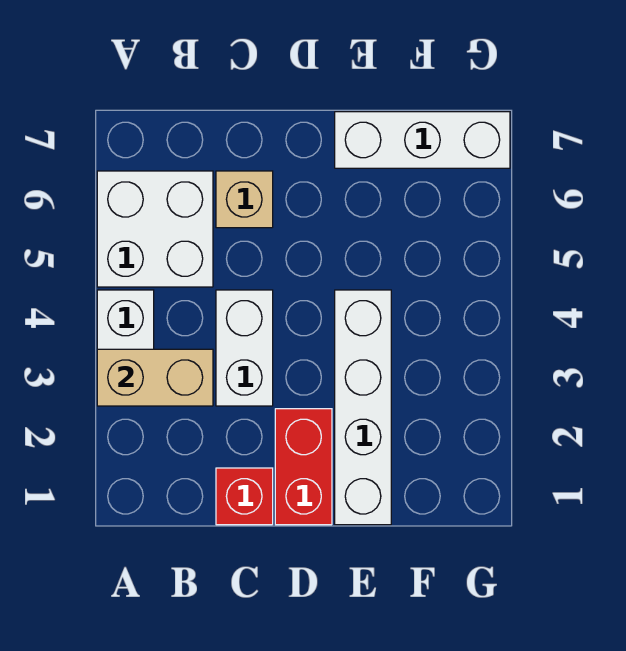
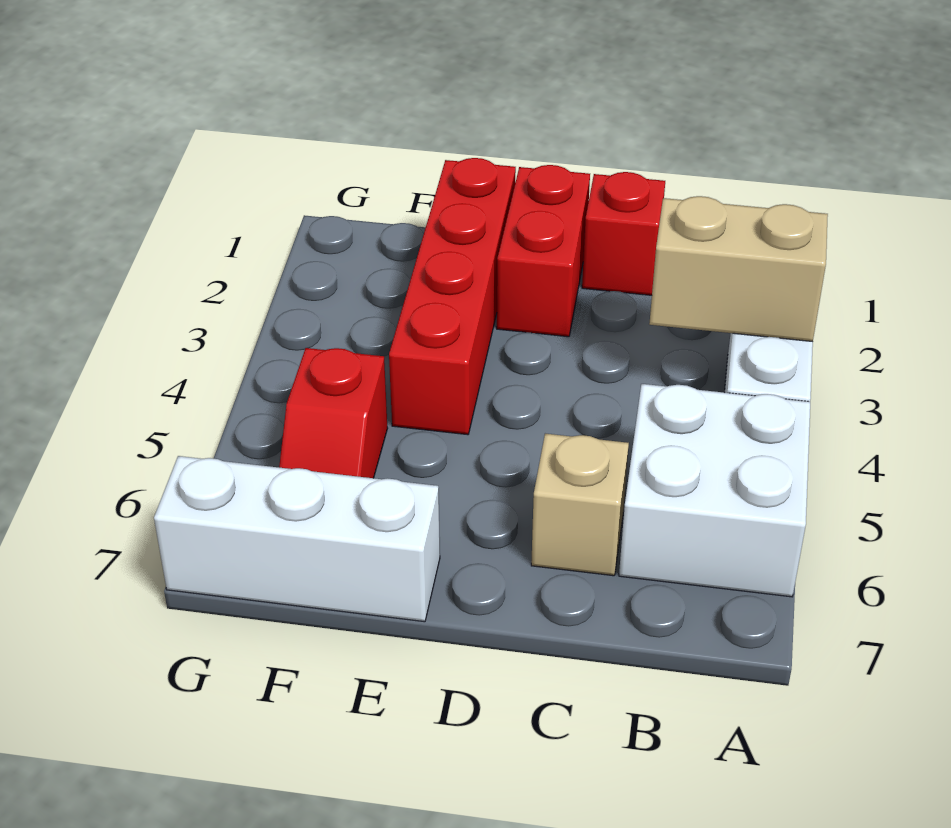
white brick C3:C4 level 1 -> none
white brick E1:E4 level 1 -> red brick E1:E4 level 1
none -> red slope F5:F6 level 1 top 5

